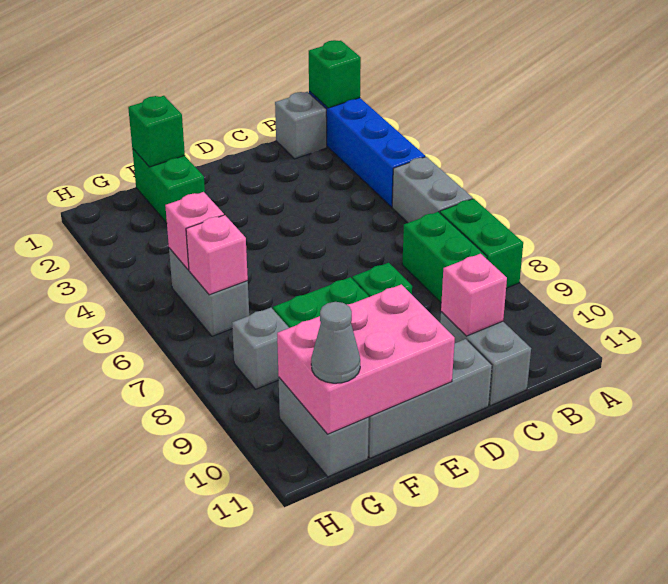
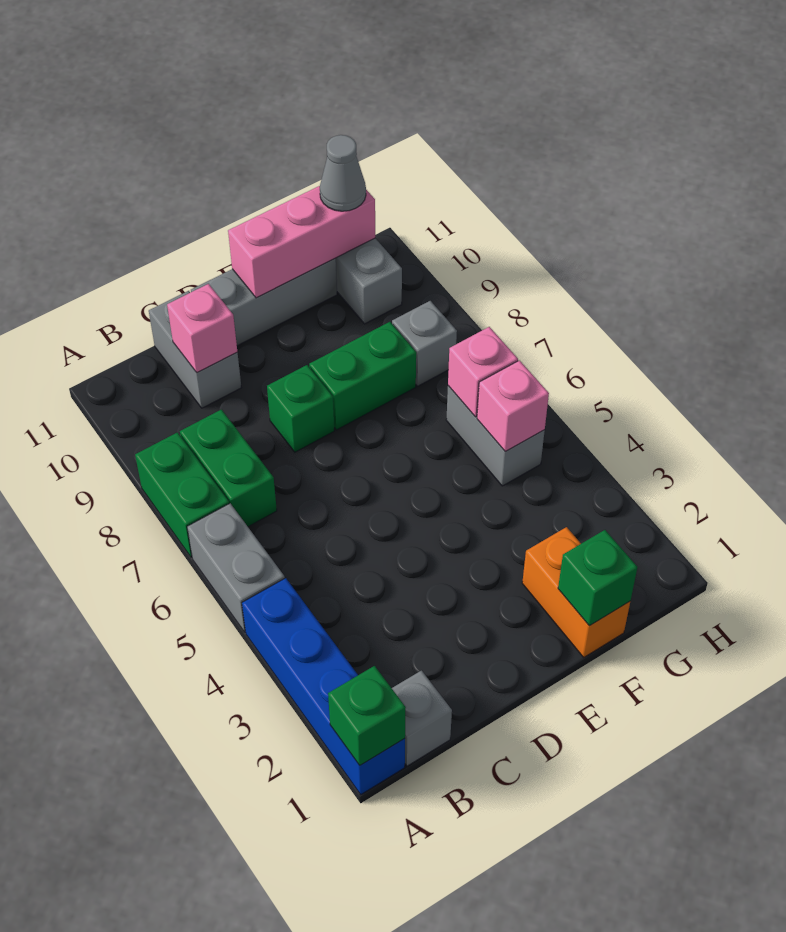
pink brick E10:G11 level 2 -> pink brick E11:G11 level 2
green brick F1:F2 level 1 -> orange brick F1:F2 level 1

